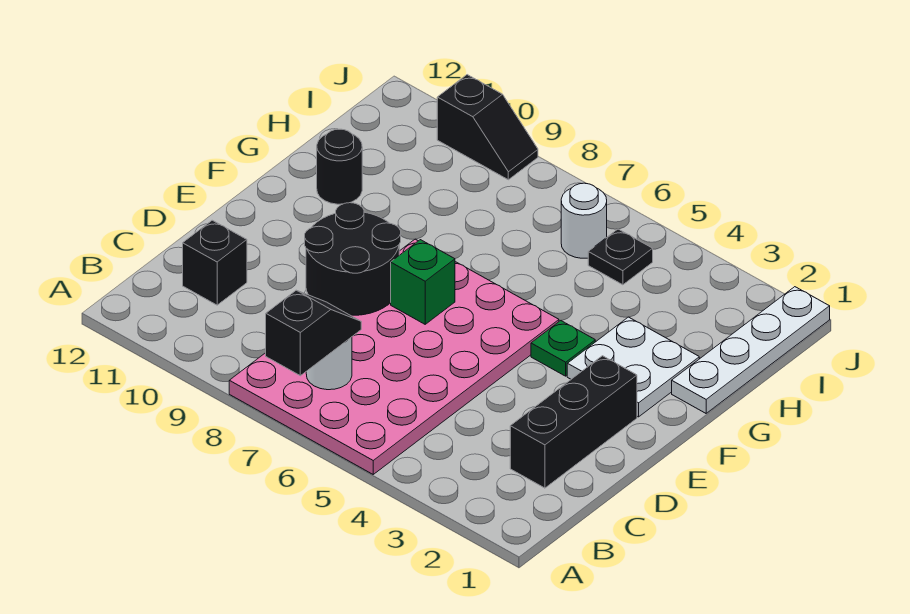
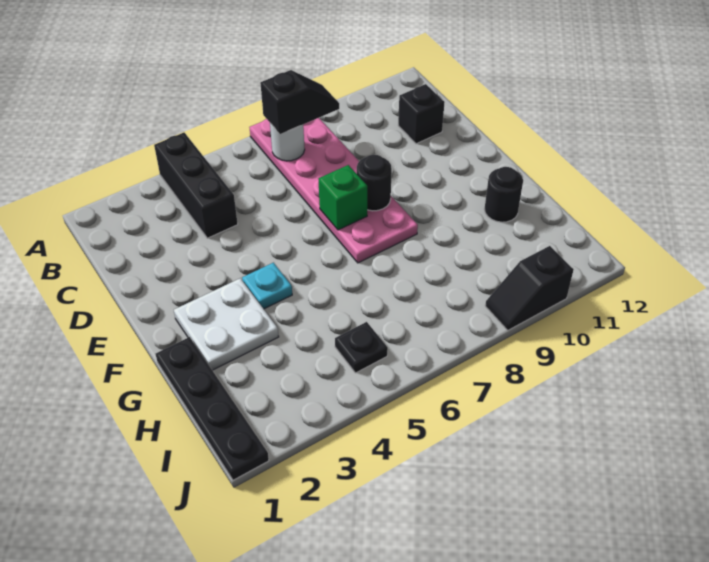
pink plate A5:F8 level 1 -> pink plate A7:F8 level 1
black slope A7:B7 level 3 top A -> black slope B7:B8 level 3 top 7
black brick C2:E2 level 1 -> black brick A4:C4 level 1
black round brick D8:E9 level 2 -> black round brick E8 level 2
green plate F4 level 1 -> cyan plate F4 level 1
white plate G1:J1 level 1 -> black plate G1:J1 level 1
white round brick I6 level 1 -> none

